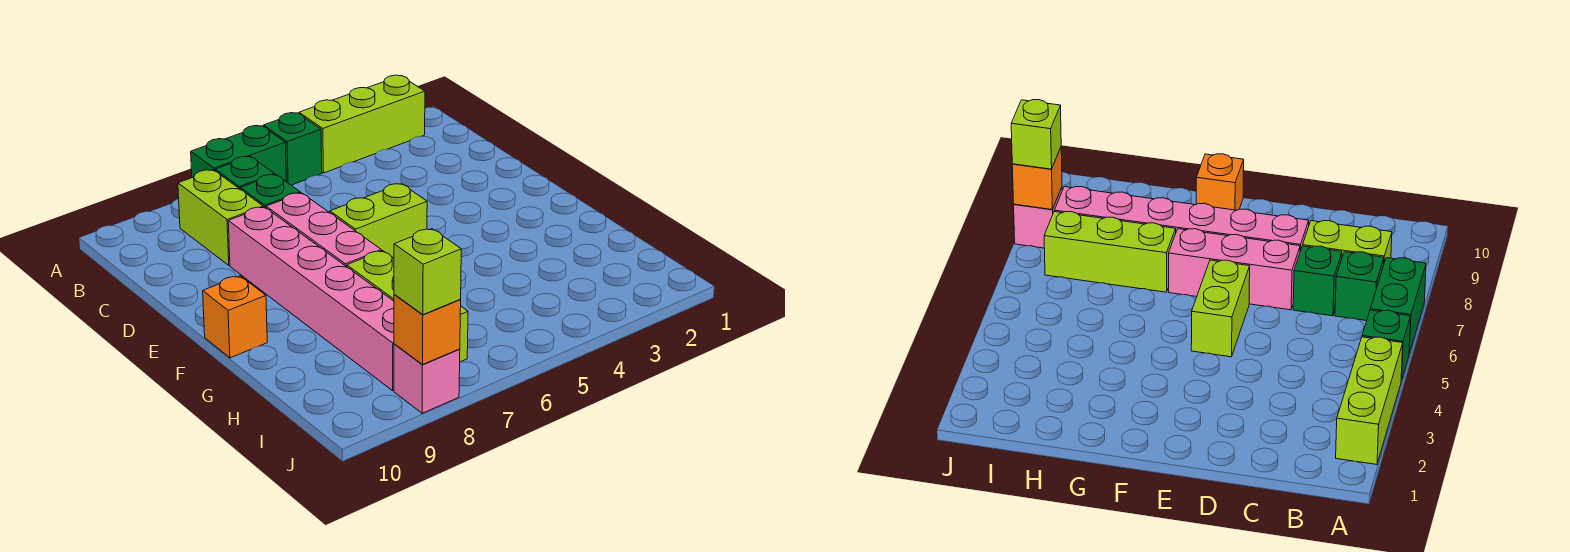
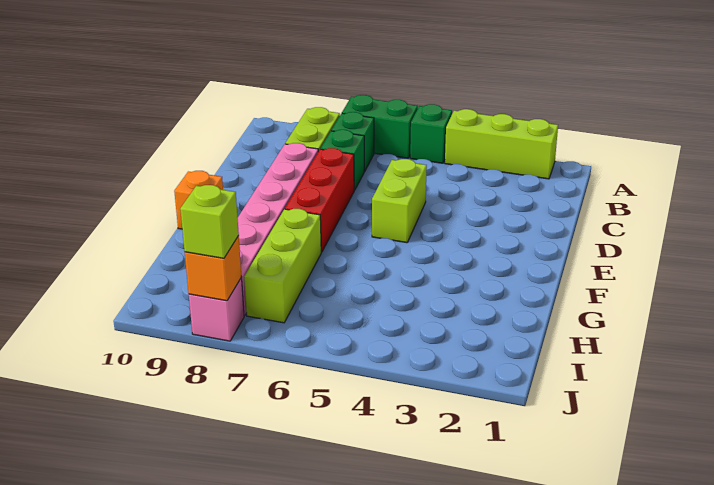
pink brick D7:F7 level 1 -> red brick D7:F7 level 1
lime brick E5:E6 level 1 -> lime brick D5:E5 level 1

